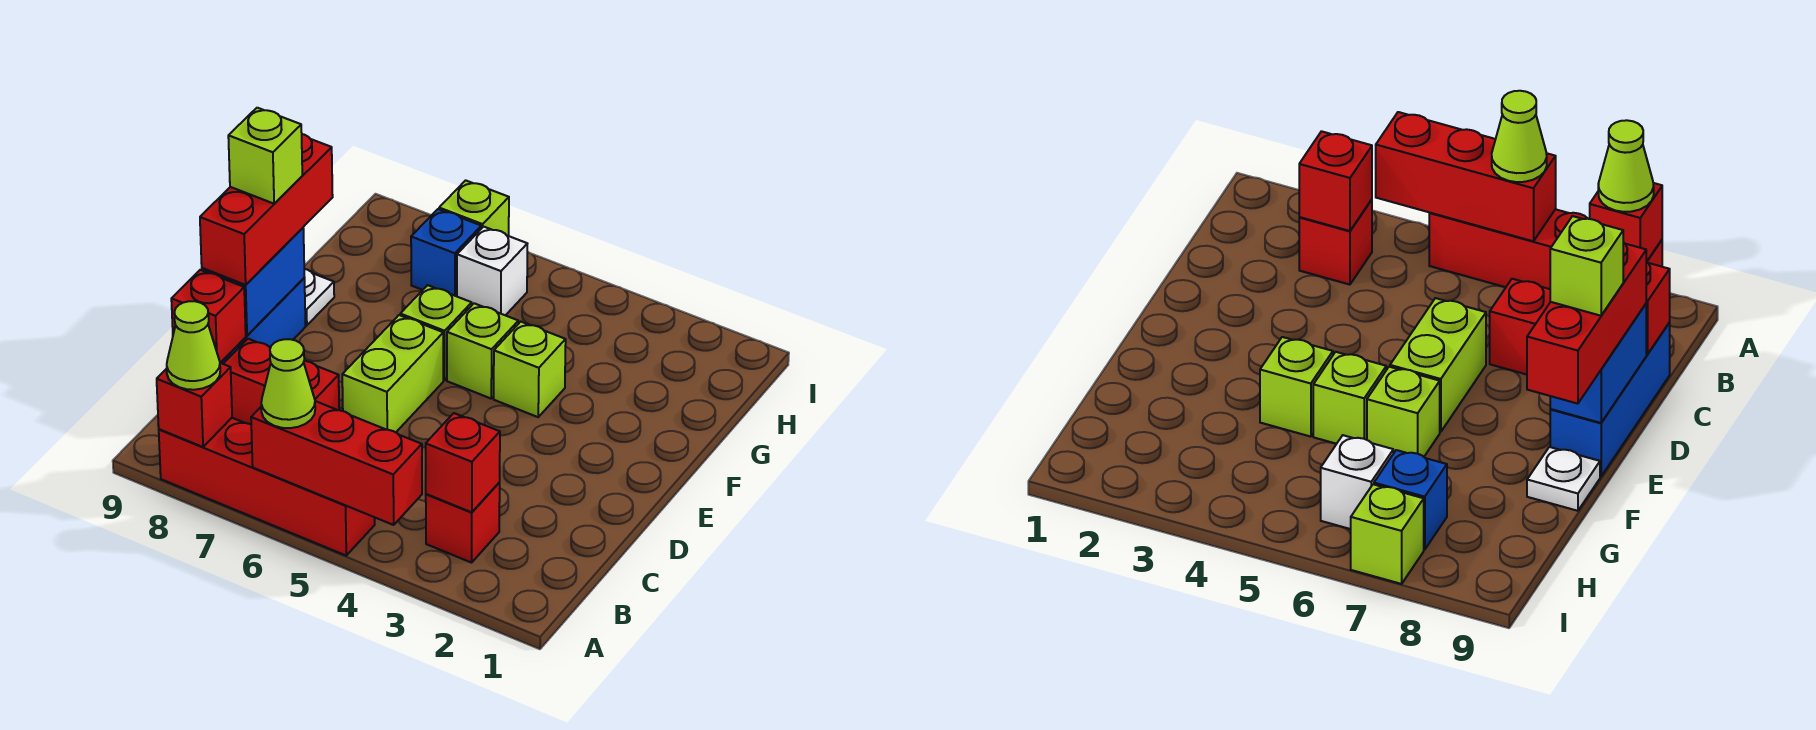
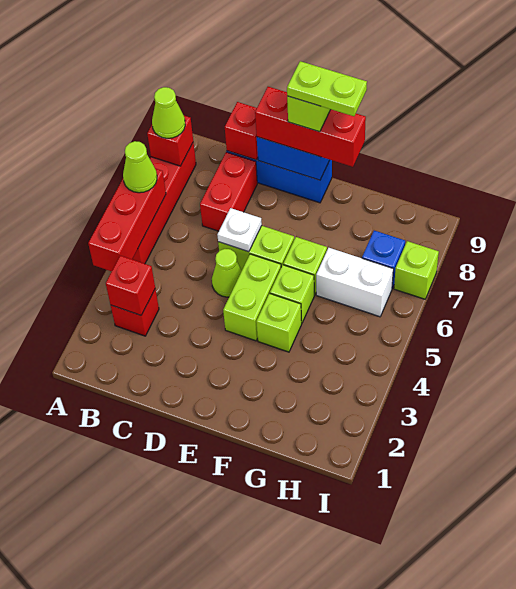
none -> lime cone D5 level 1
none -> lime brick E4:E5 level 1
none -> lime plate E9:F9 level 5
white plate F9 level 1 -> white plate D6 level 2
white brick H6 level 1 -> white brick G6:H6 level 1

